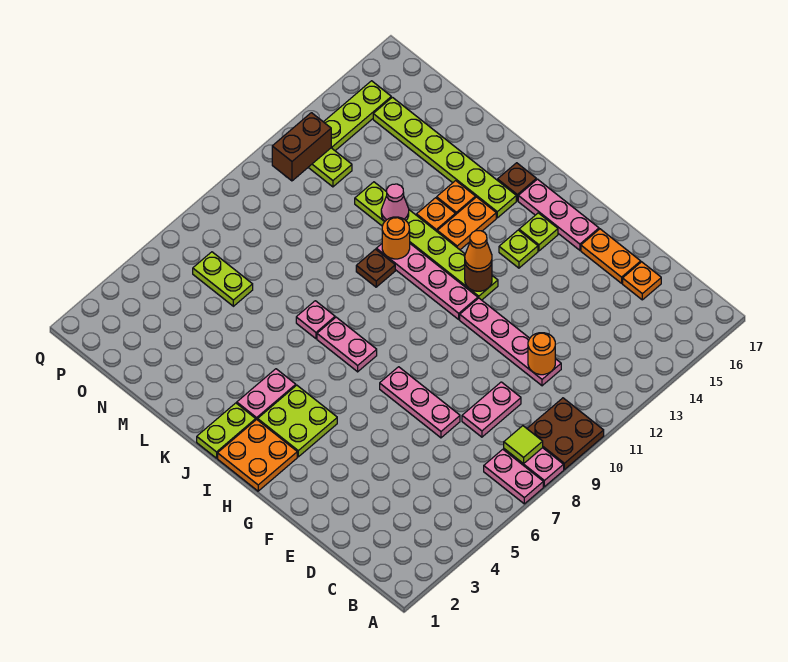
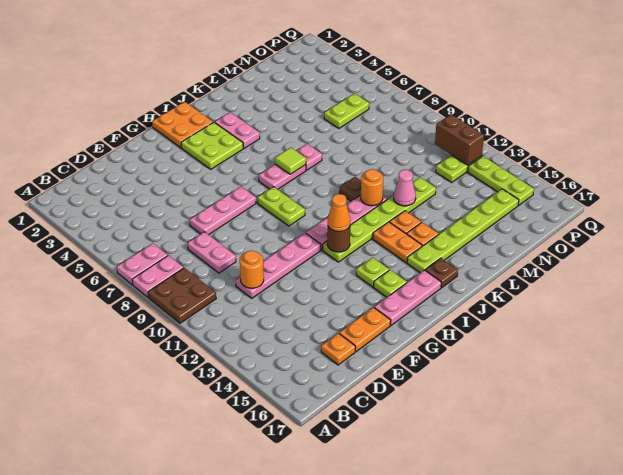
lime tile B8 level 2 -> lime tile J7 level 2
lime plate J1:J2 level 1 -> lime plate H8:H9 level 1

